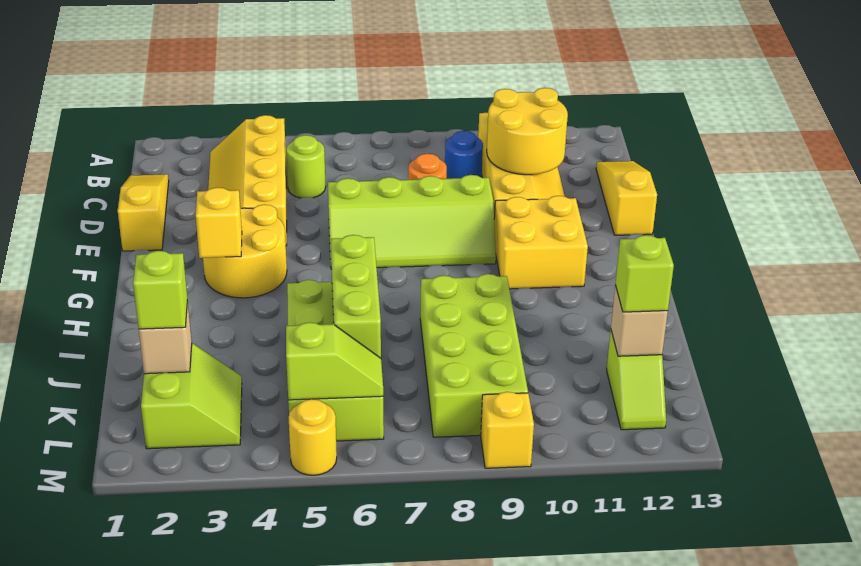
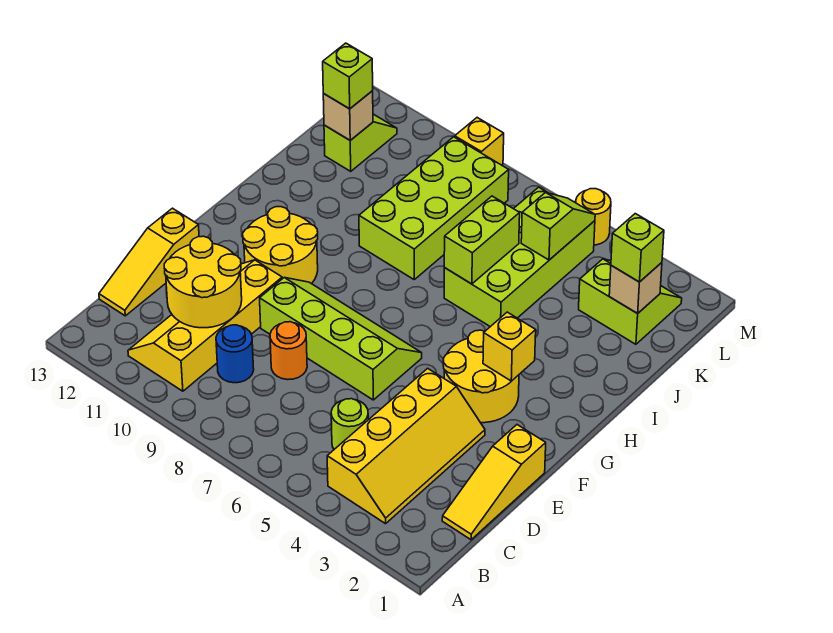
yellow brick F10:G11 level 1 -> yellow round brick F10:G11 level 1
lime brick I6:K6 level 2 -> lime brick I6:J6 level 2
lime slope K2:L3 level 1 top 2 -> lime slope K2:L3 level 1 top K
lime slope L5:L6 level 2 top 5 -> lime slope K5:L5 level 2 top K

